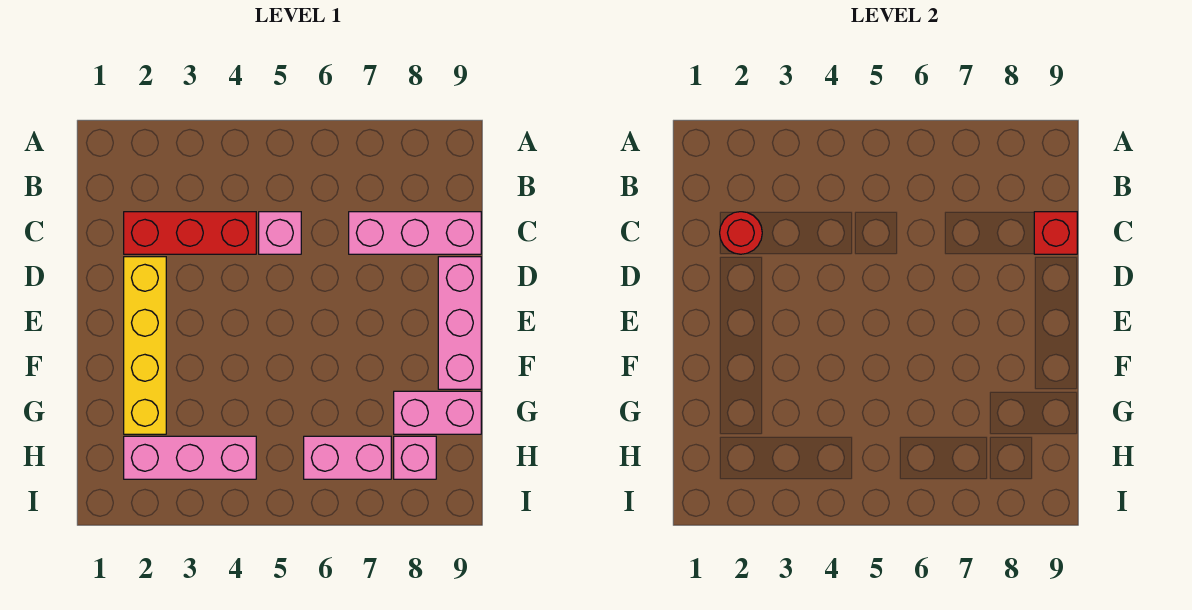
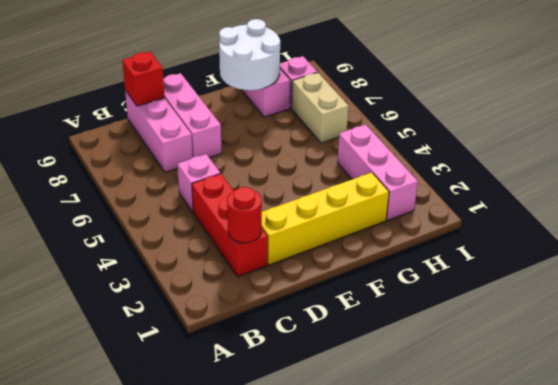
pink brick D9:F9 level 1 -> pink brick D7:D9 level 1
none -> white round brick F8:G9 level 2
pink brick H6:H7 level 1 -> tan brick H6:H7 level 1

